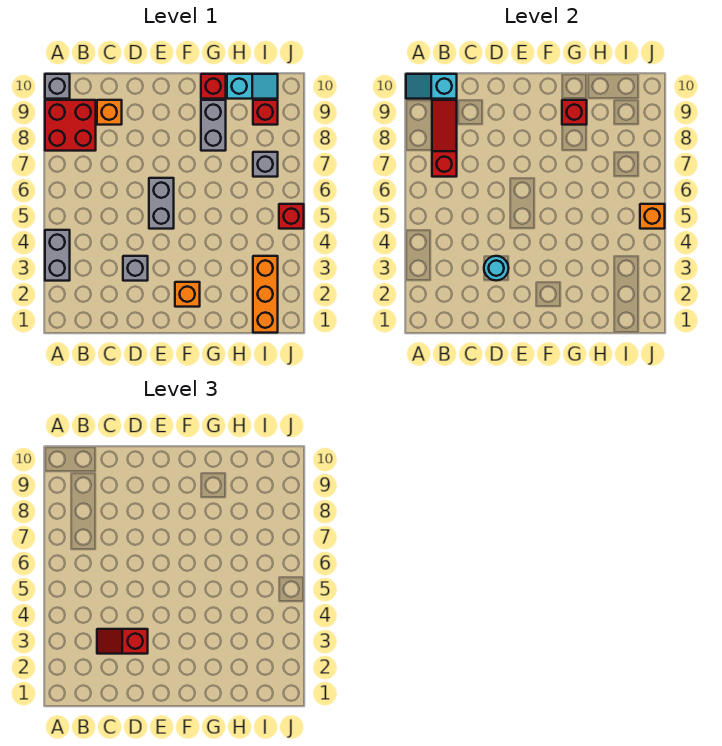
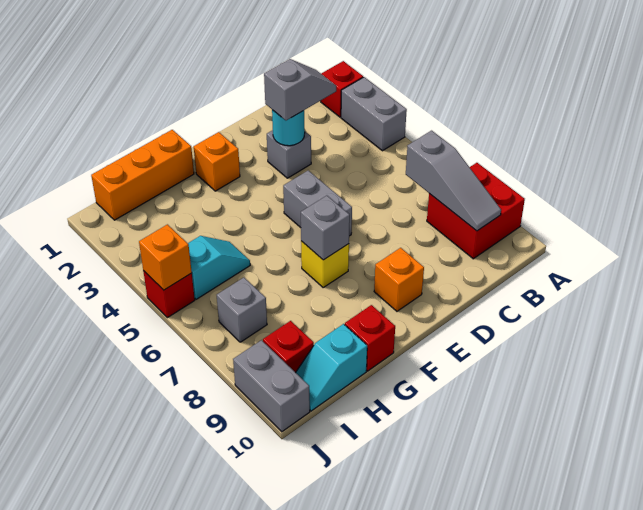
grey brick A10 level 1 -> grey brick F7 level 2
cyan slope A10:B10 level 2 top B -> cyan slope H5:I5 level 1 top I
red slope B7:B9 level 2 top 7 -> grey slope B7:B9 level 2 top 7
red slope C3:D3 level 3 top D -> grey slope C3:D3 level 3 top D
orange brick C9 level 1 -> orange brick E9 level 1
none -> yellow brick F7 level 1
grey brick G8:G9 level 1 -> grey brick J9:J10 level 1
red brick G9 level 2 -> red brick A2 level 1
orange brick I1:I3 level 1 -> orange brick G1:I1 level 1

